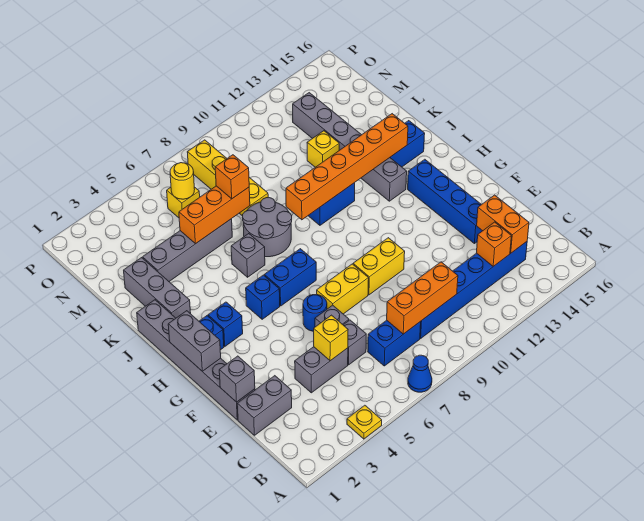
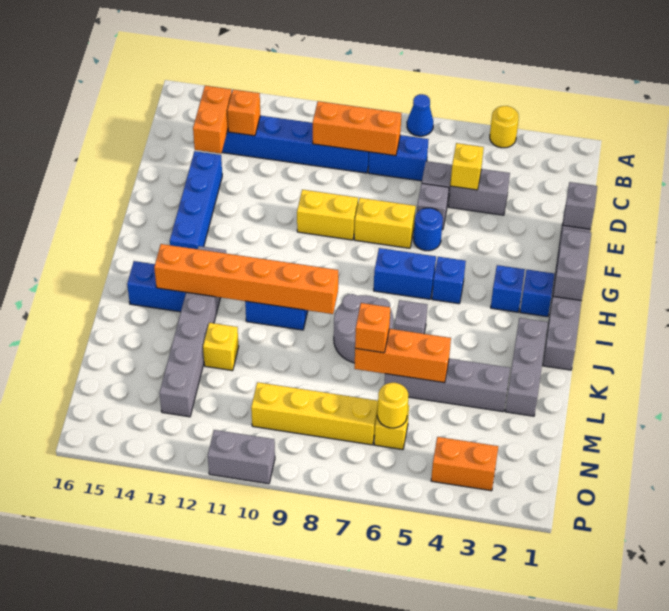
yellow plate A4 level 1 -> yellow round brick A4 level 1
grey brick D1:D2 level 1 -> grey brick P10:P11 level 1
yellow brick L8:O8 level 1 -> yellow brick N7:N10 level 1
none -> orange brick O3:O4 level 1

